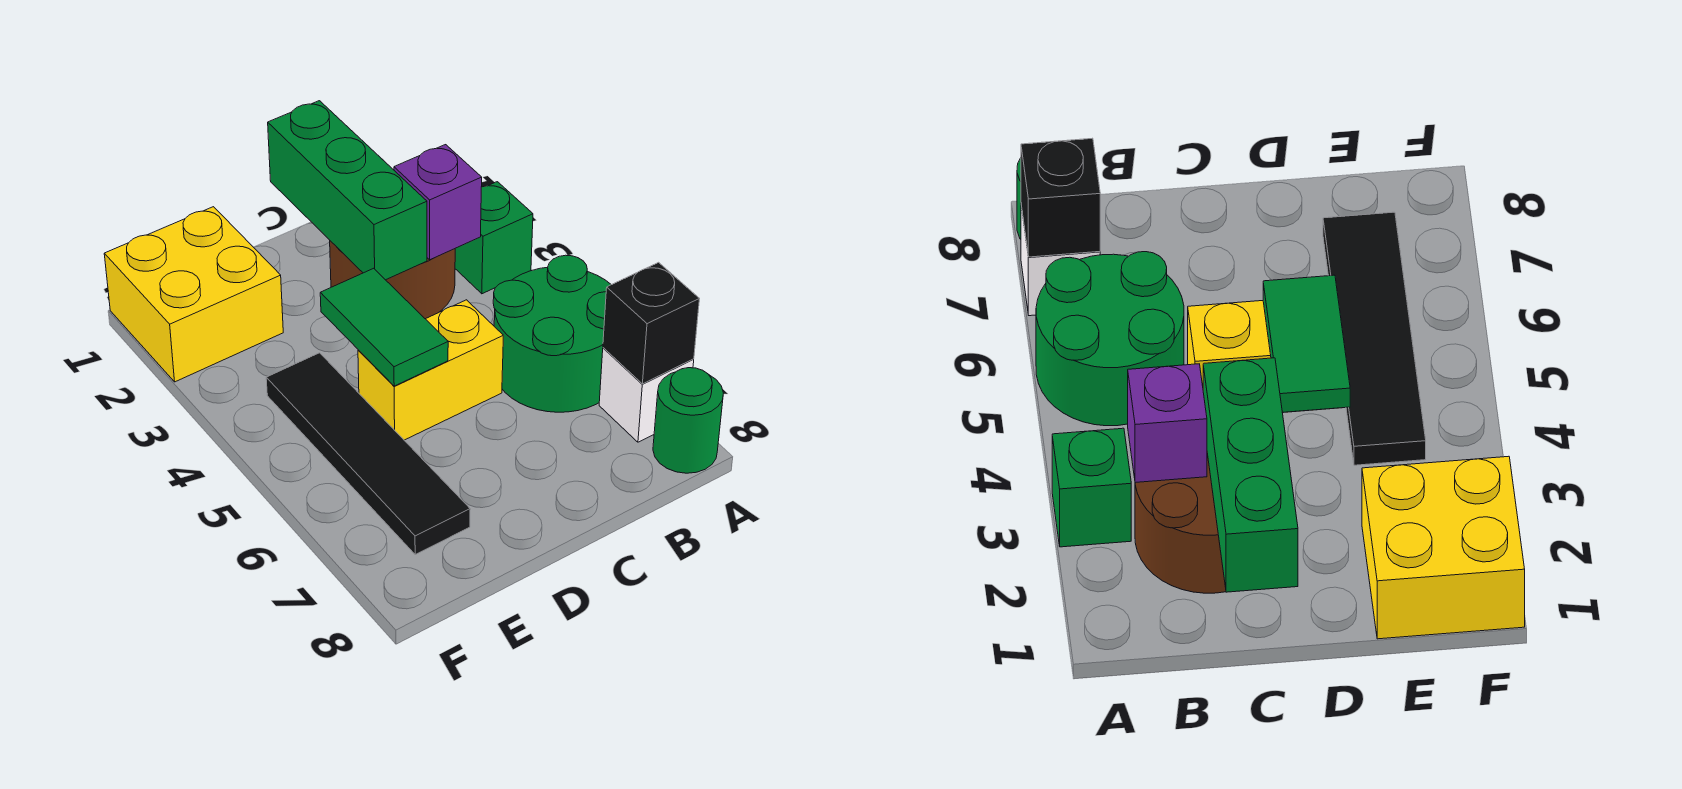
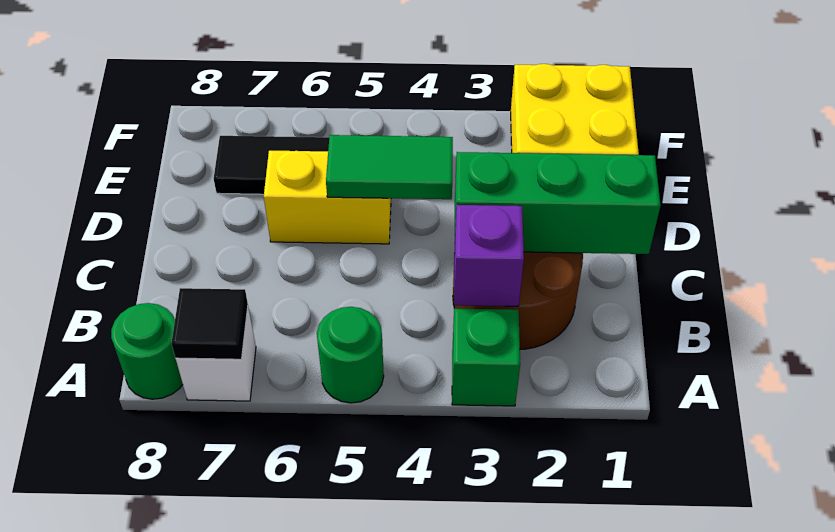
green round brick A5:B6 level 1 -> green round brick A5 level 1
black brick A7 level 2 -> black tile A7 level 2
yellow brick C5:D5 level 1 -> yellow brick D5:D6 level 1

